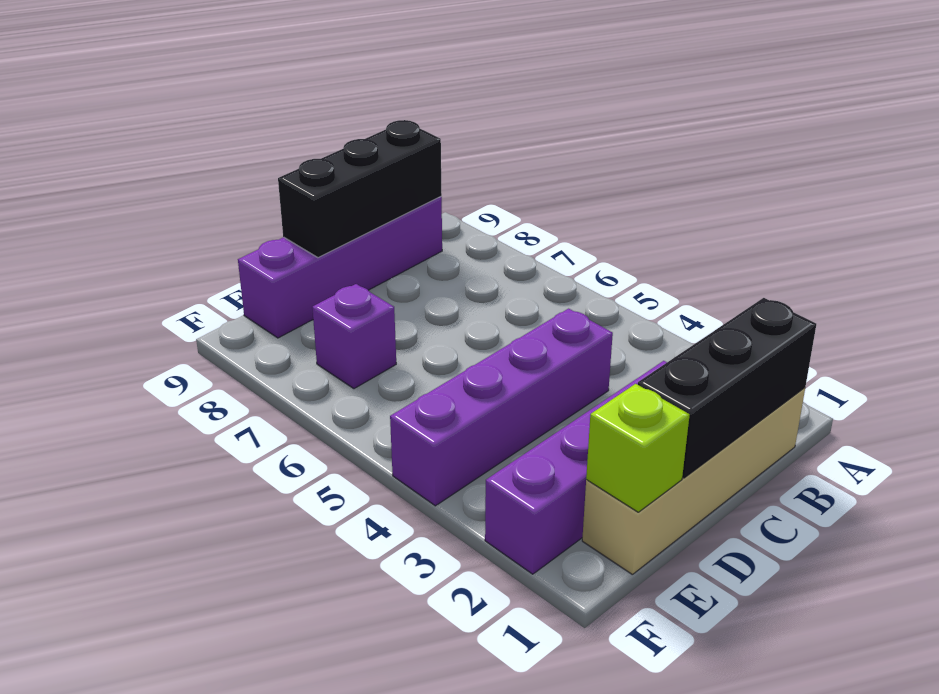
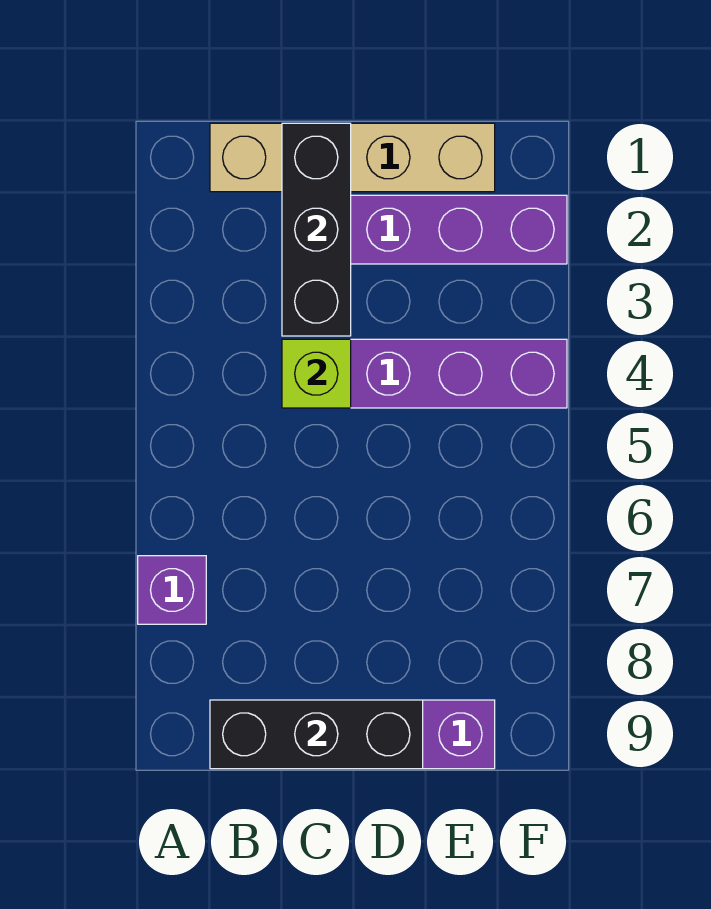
black brick B1:D1 level 2 -> black brick C1:C3 level 2
lime brick E1 level 2 -> lime brick C4 level 2
purple brick E7 level 1 -> purple brick A7 level 1

